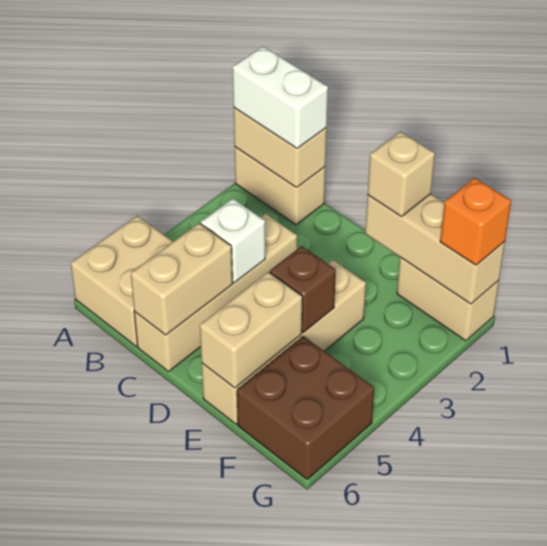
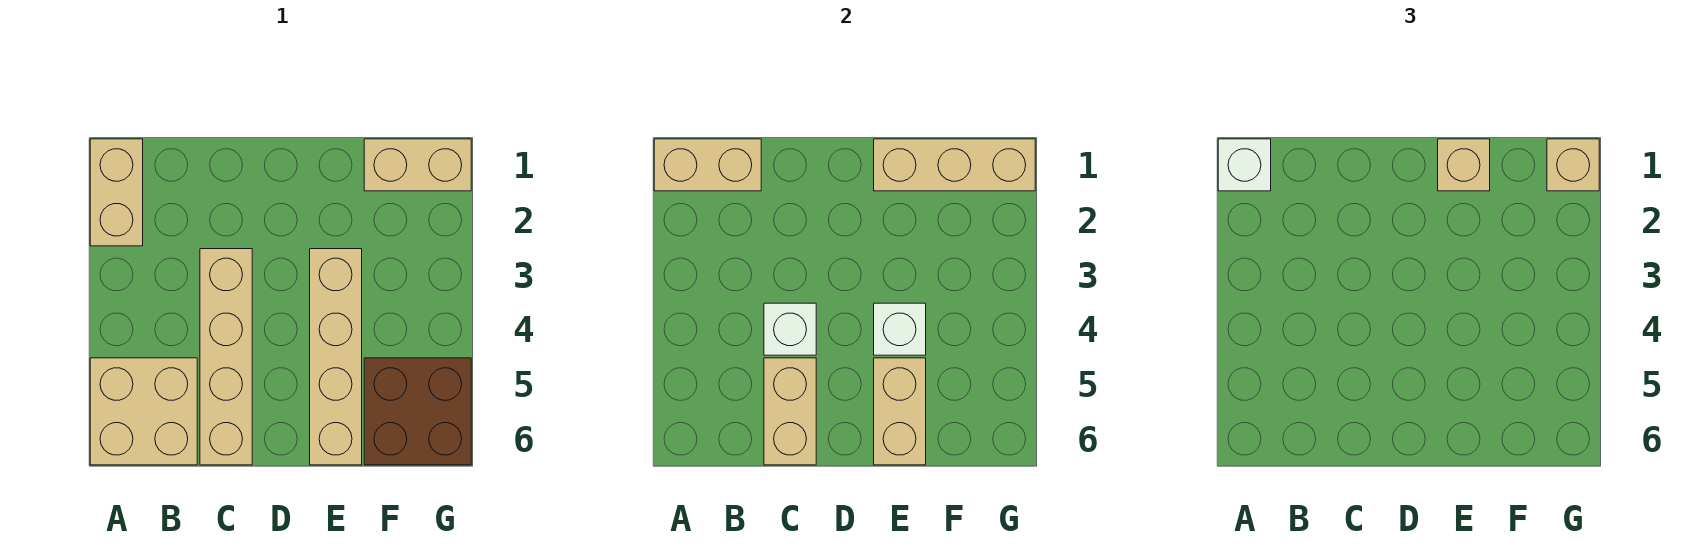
tan brick A1:B1 level 1 -> tan brick A1:A2 level 1
white brick A1:B1 level 3 -> white brick A1 level 3
brown brick E4 level 2 -> white brick E4 level 2
orange brick G1 level 3 -> tan brick G1 level 3

